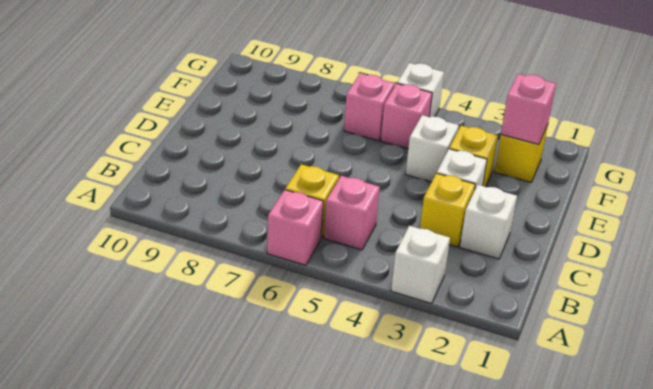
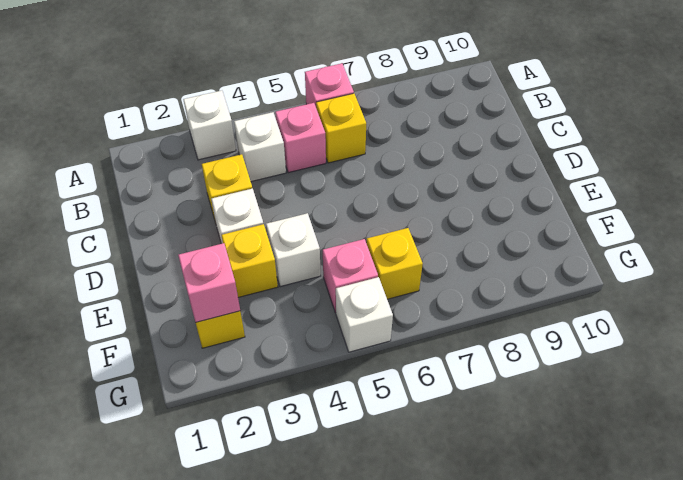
white brick C2 level 1 -> white brick B4 level 1
pink brick F6 level 1 -> yellow brick F6 level 1

